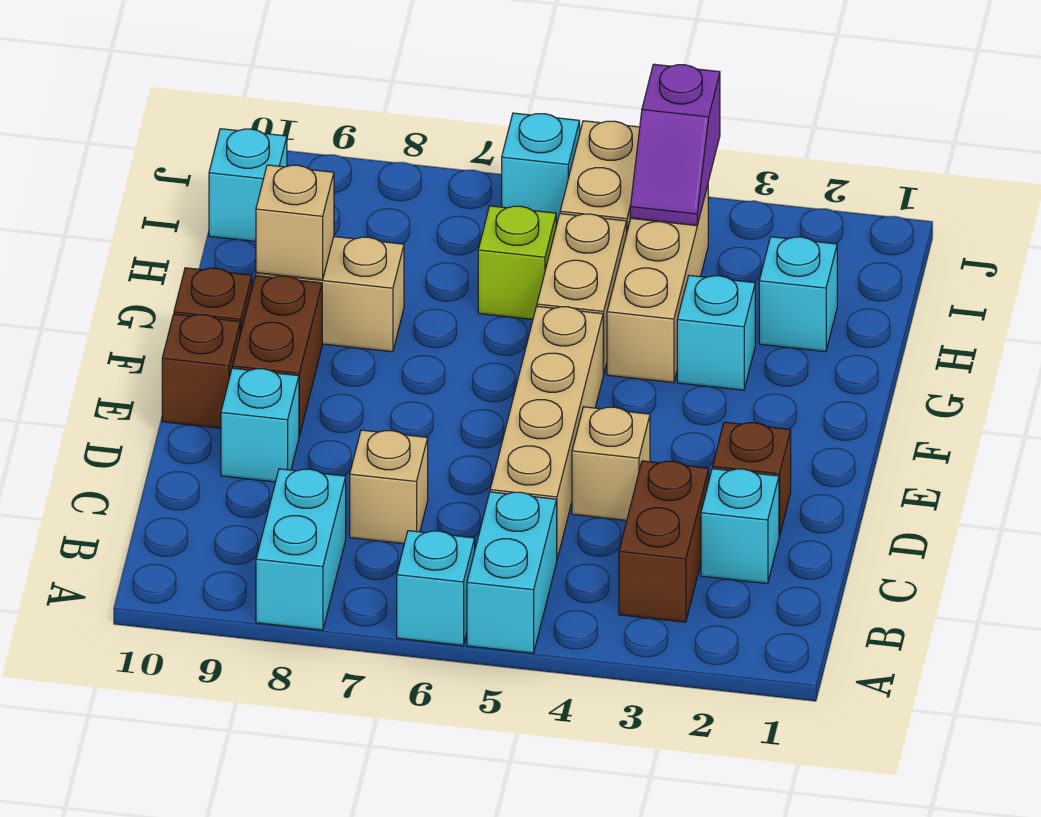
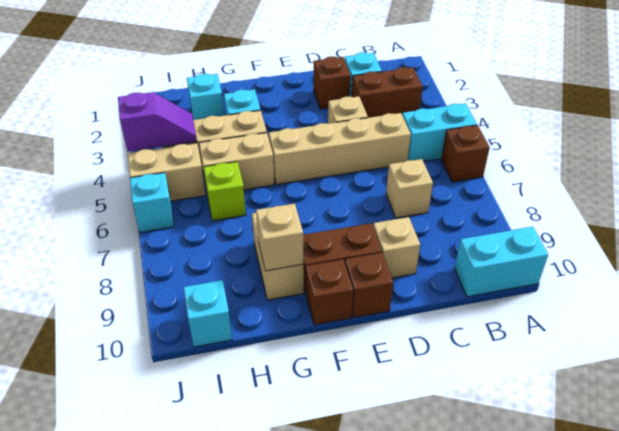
cyan brick A6 level 1 -> brown brick A6 level 1
cyan brick A8:B8 level 1 -> cyan brick A10:B10 level 1
cyan brick D9 level 1 -> tan brick D9 level 1

